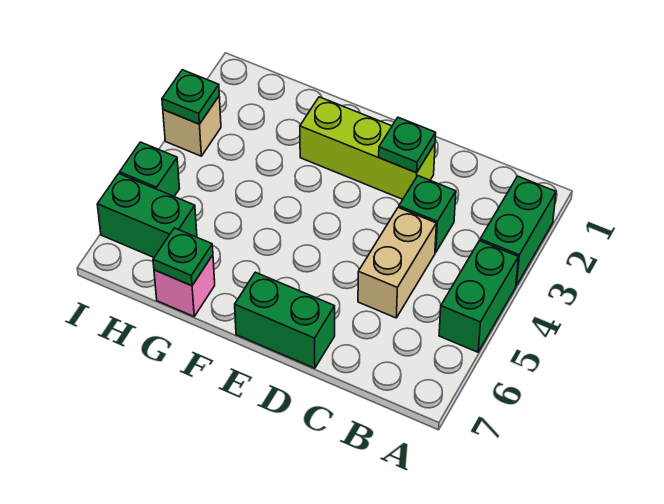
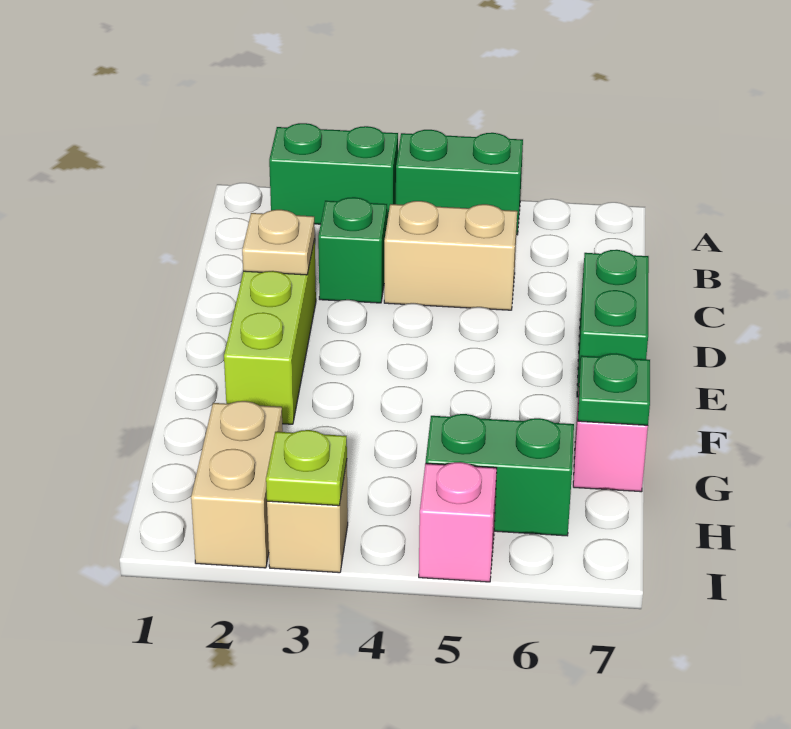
green plate D2 level 2 -> tan plate D2 level 2
none -> tan brick H2:I2 level 1
green brick H6:I6 level 1 -> green brick H5:H6 level 1
green plate I3 level 2 -> lime plate I3 level 2
green brick I5 level 1 -> pink brick I5 level 1

